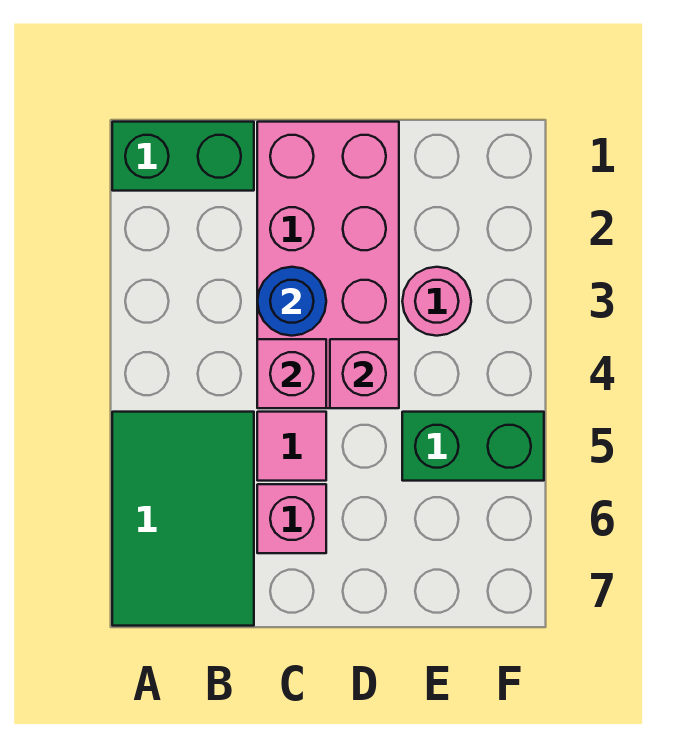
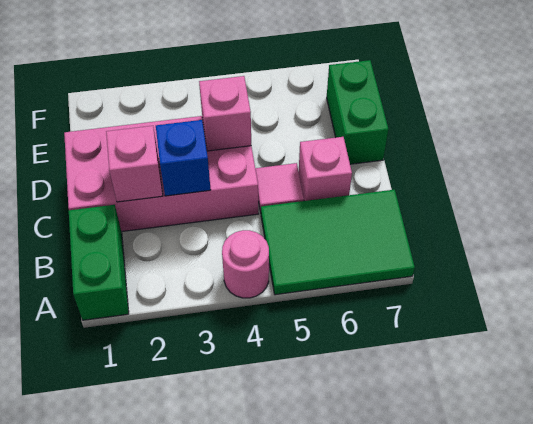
blue round brick C3 level 2 -> blue brick C3 level 2
pink brick C4 level 2 -> pink brick C2 level 2
pink round brick E3 level 1 -> pink round brick A4 level 1
green brick E5:F5 level 1 -> green brick D7:E7 level 1

